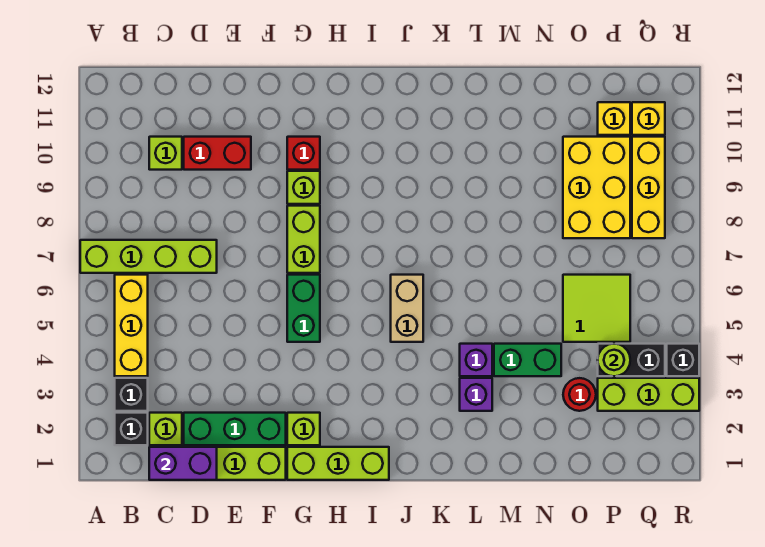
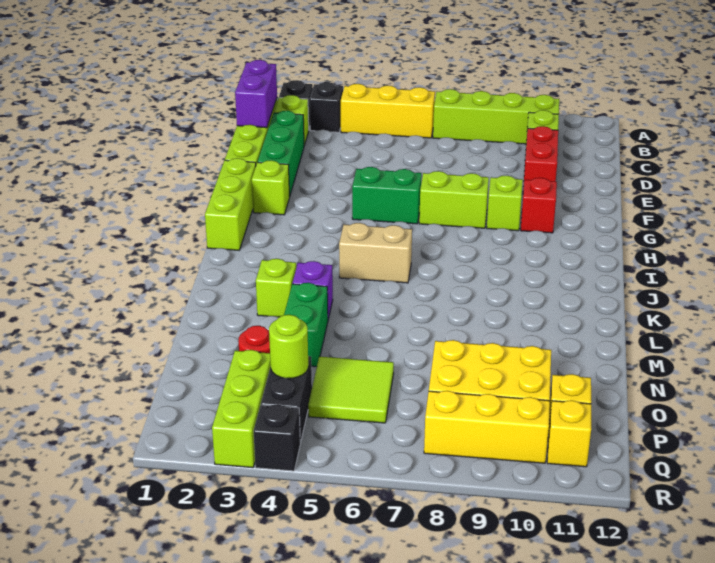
lime brick A7:D7 level 1 -> lime brick B7:B10 level 1
purple brick L3 level 1 -> lime brick L3 level 1

